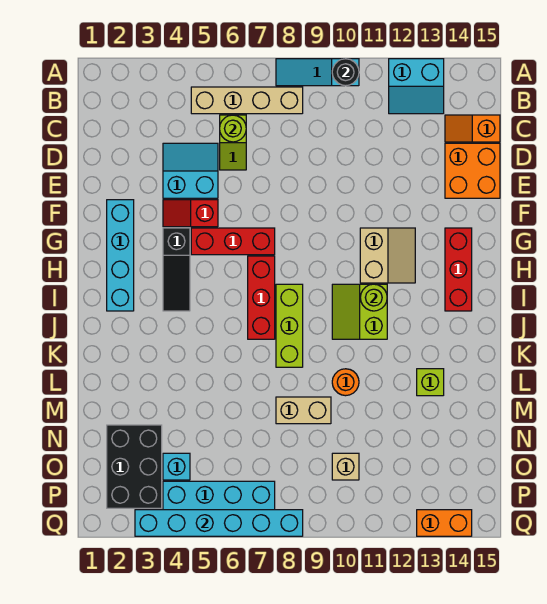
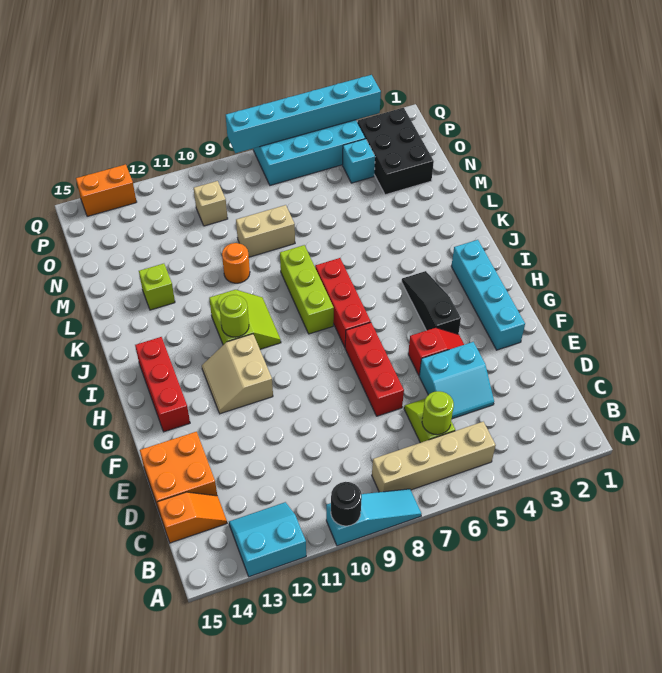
red brick G5:G7 level 1 -> red brick E7:G7 level 1

